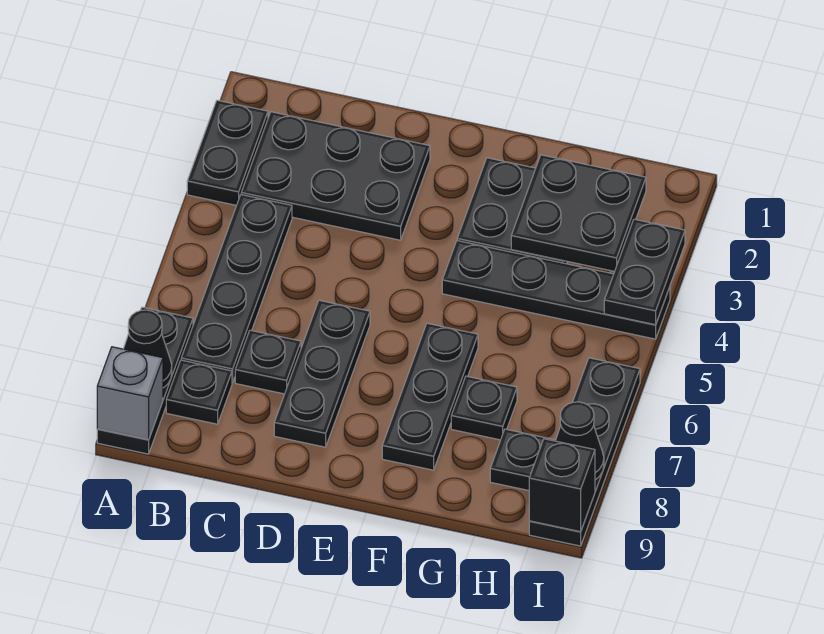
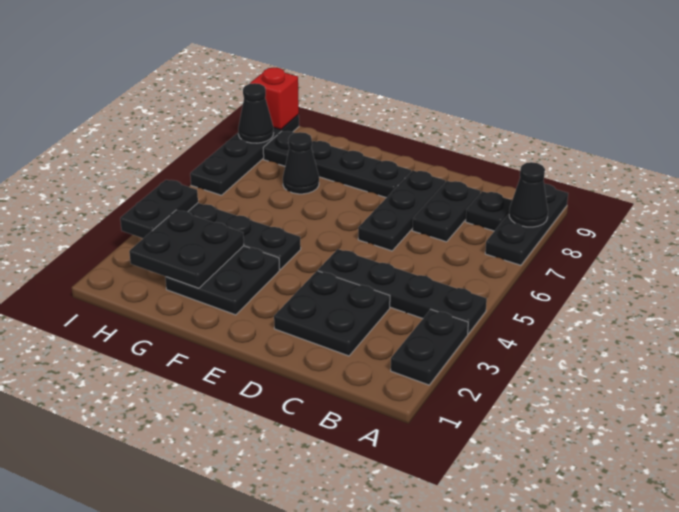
grey brick A9 level 2 -> none
black plate B2:D3 level 1 -> black plate C2:D3 level 1
black plate B4:B7 level 1 -> black plate A4:D4 level 1
black plate C7 level 1 -> black plate C7:C8 level 1
black plate F6:F8 level 1 -> black plate E8:G8 level 1
black plate G7 level 1 -> black cone G7 level 1
black brick I9 level 2 -> red brick I9 level 2

